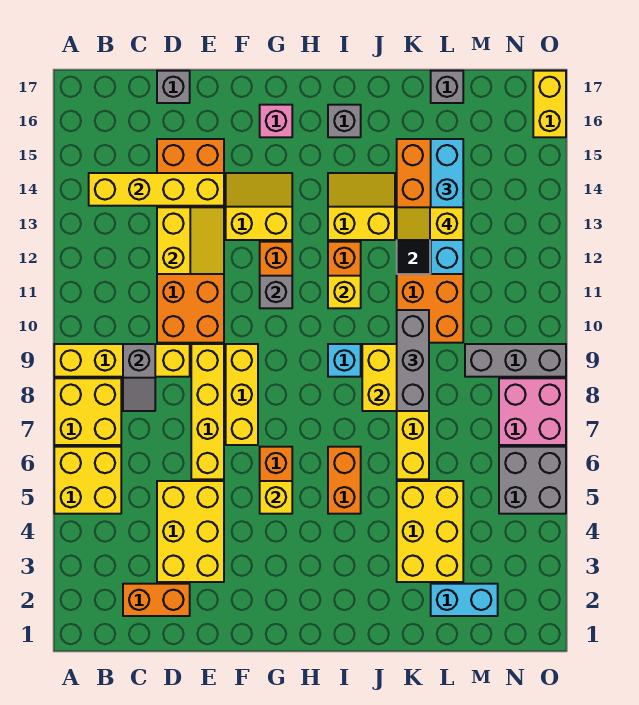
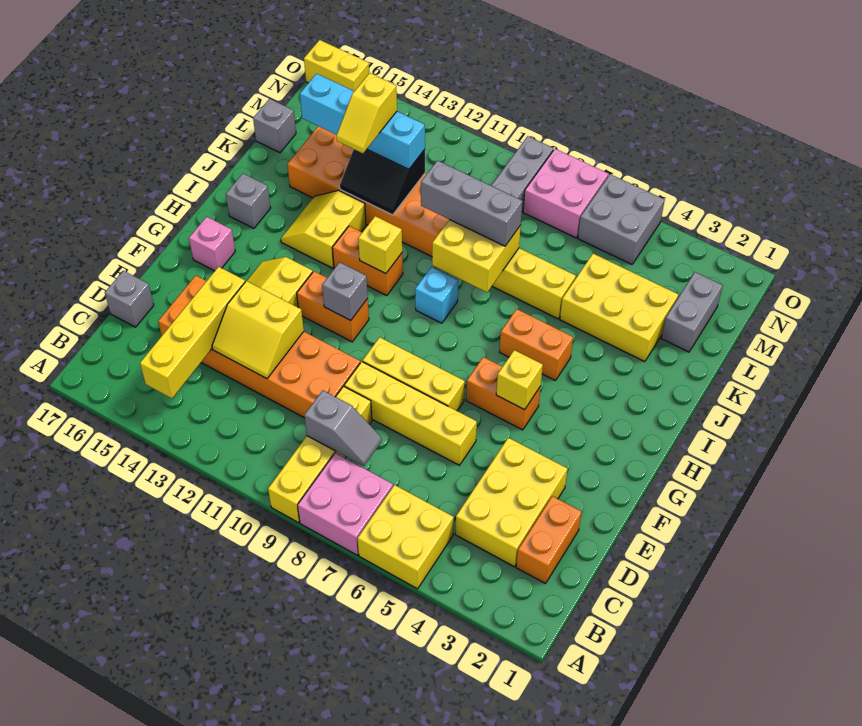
yellow brick A7:B8 level 1 -> pink brick A7:B8 level 1
yellow brick D3:E5 level 1 -> yellow brick C3:E4 level 1
yellow slope D12:E13 level 2 top D -> yellow slope D12:E13 level 2 top E
cyan brick L2:M2 level 1 -> grey brick L2:M2 level 1

